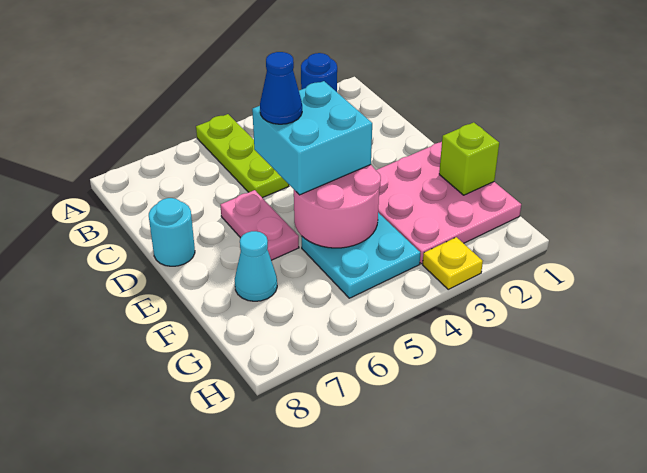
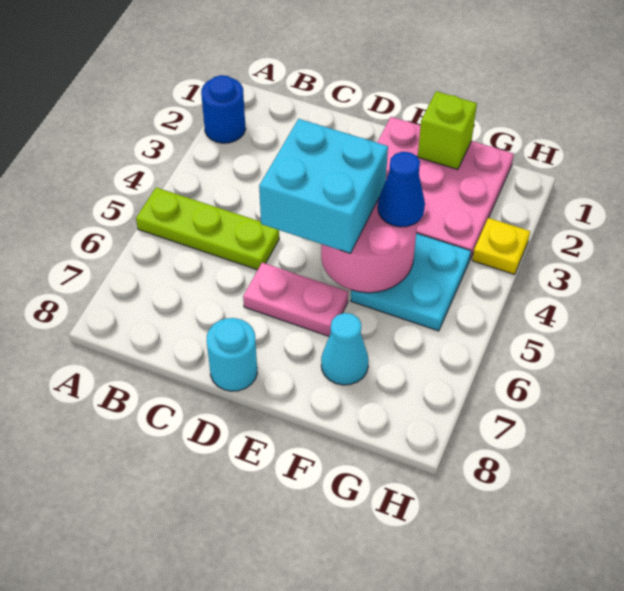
blue cone D5 level 4 -> blue cone F4 level 3

